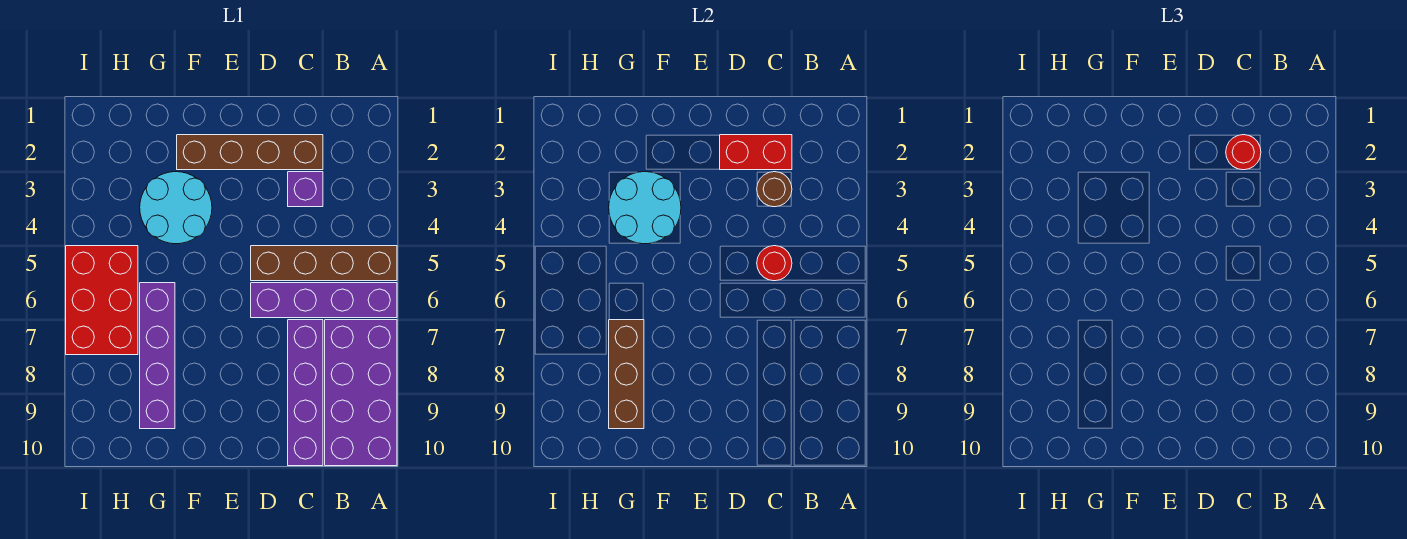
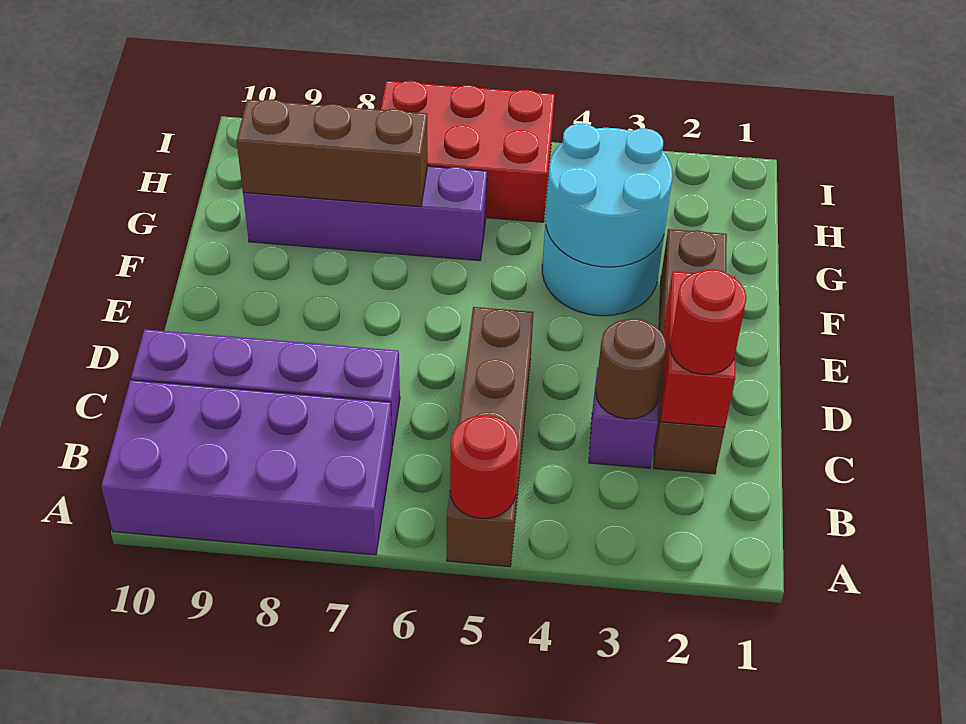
purple brick A6:D6 level 1 -> none
red round brick C5 level 2 -> red round brick A5 level 2

